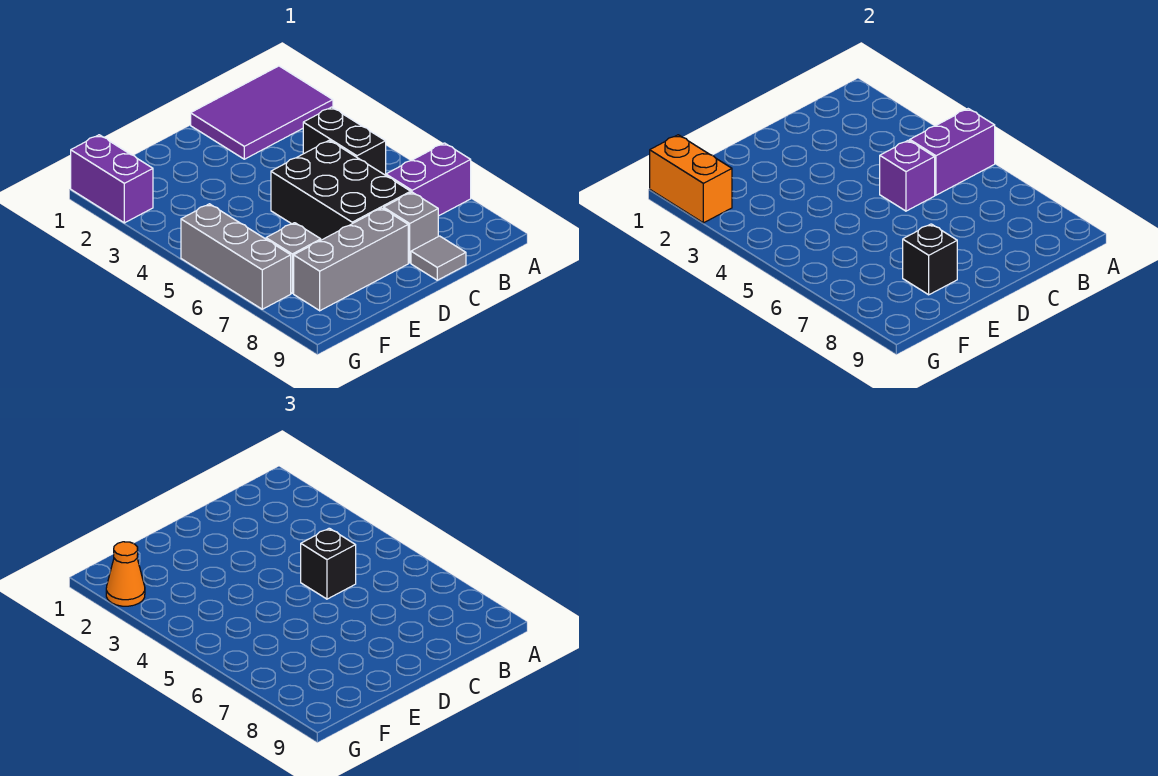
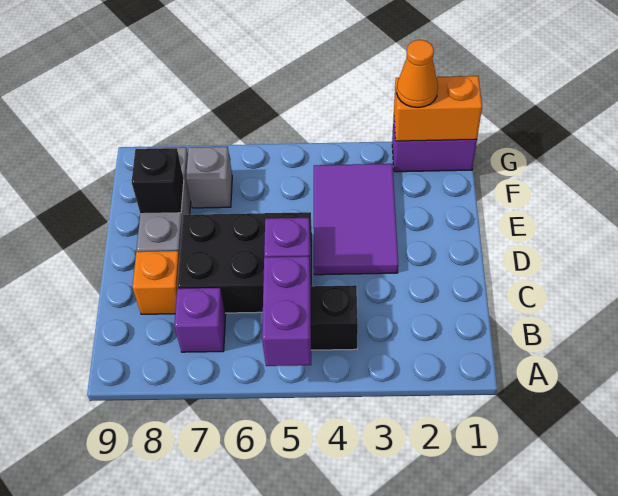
purple tile A1:C2 level 1 -> purple tile D3:F4 level 1
purple brick A7:B7 level 1 -> purple brick B7 level 1
black brick C5 level 3 -> none
grey brick C8 level 1 -> orange brick C8 level 1
grey tile C9 level 1 -> none
grey brick G5:G7 level 1 -> none

